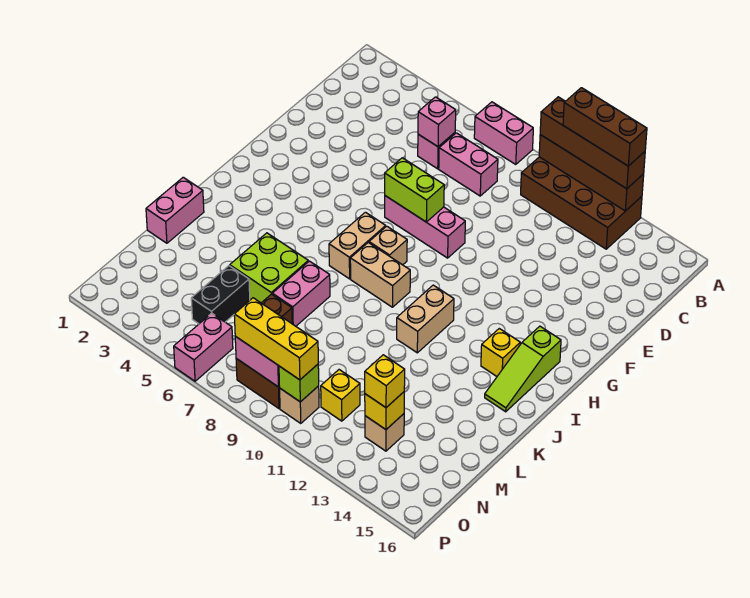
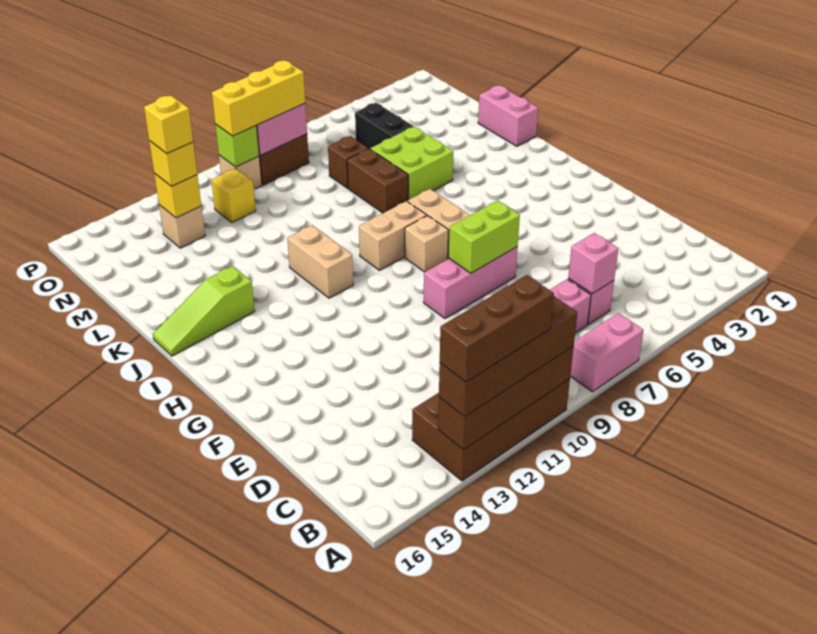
lime slope H15:J15 level 1 top H -> lime slope J14:J16 level 1 top 14
yellow brick I14 level 1 -> yellow brick N13 level 4
pink brick K7:L7 level 1 -> brown brick K7:L7 level 1
pink brick O6:P6 level 1 -> none

